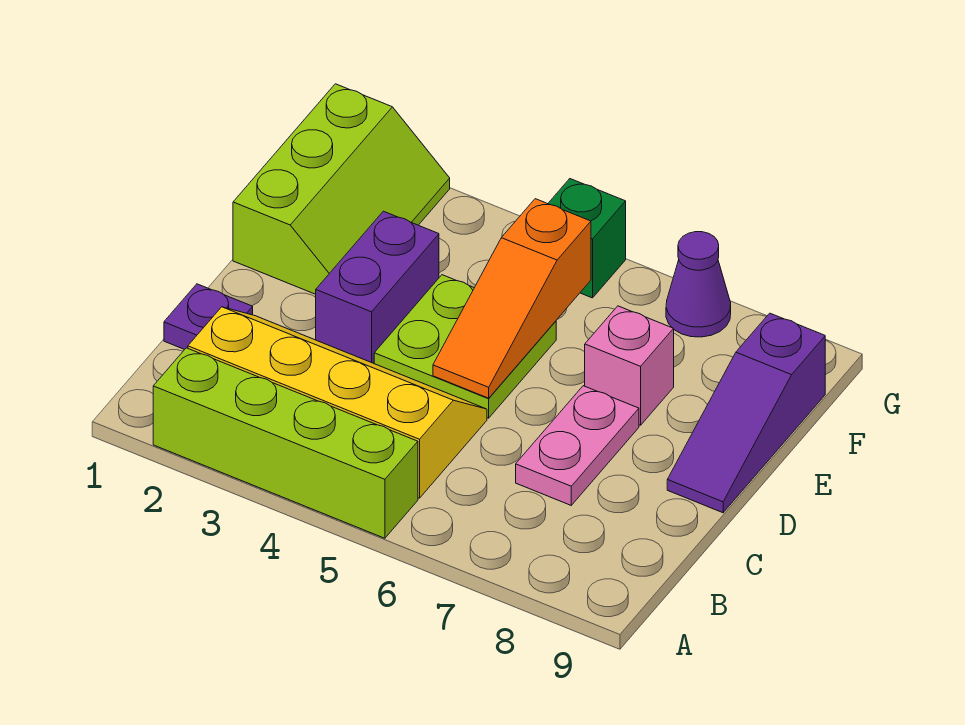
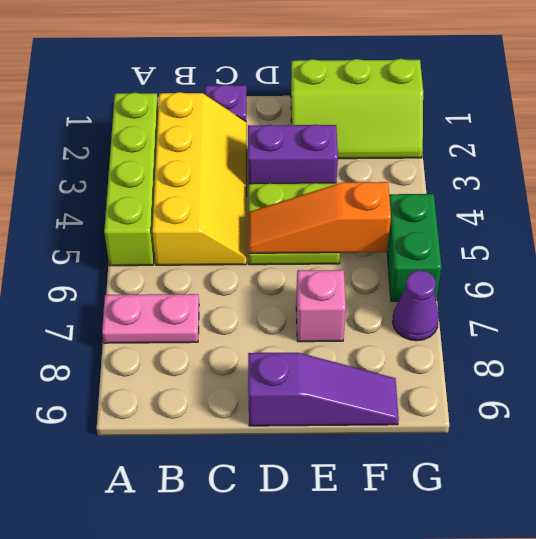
pink plate C7:D7 level 1 -> pink plate A7:B7 level 1
purple slope D9:F9 level 1 top F -> purple slope D9:F9 level 1 top D
green brick G5 level 1 -> green brick G5:G6 level 1

